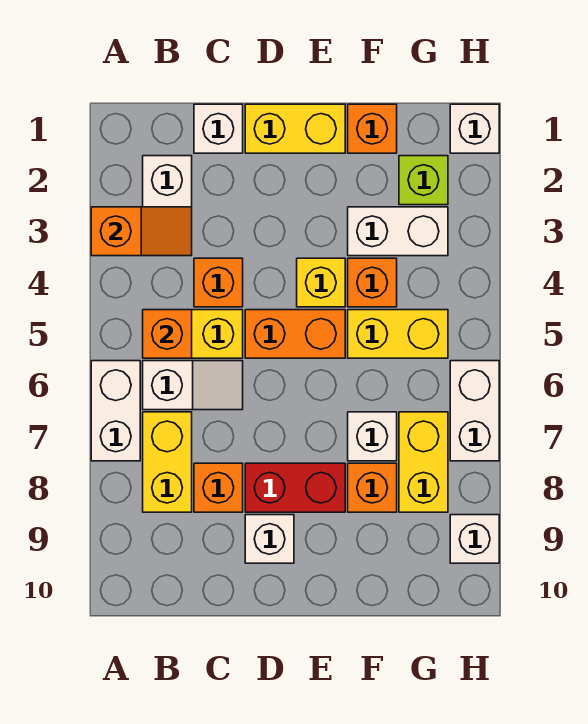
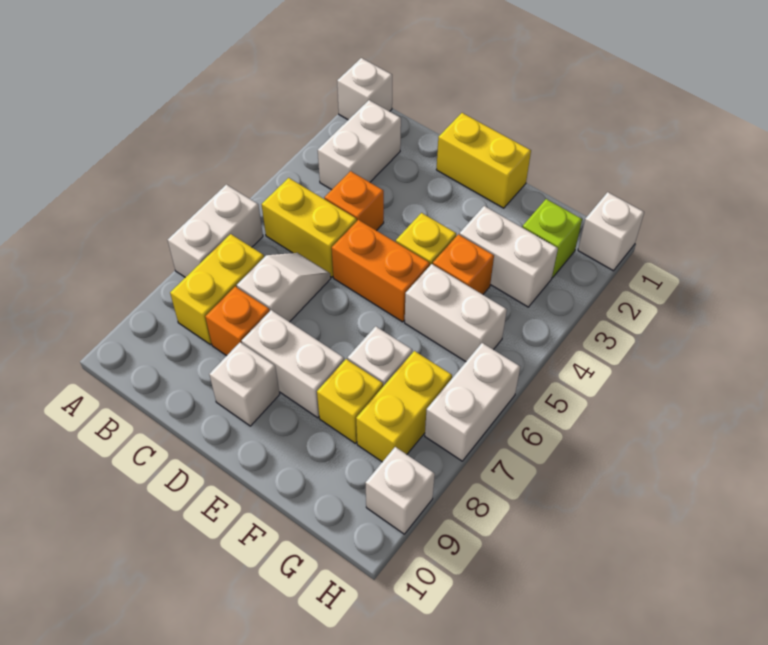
orange slope A3:B3 level 2 top A -> none
orange brick B5 level 2 -> none
white slope B6:C6 level 1 top B -> white slope C6:C7 level 1 top 7
white brick C1 level 1 -> white brick A1 level 1
red brick D8:E8 level 1 -> white brick D8:E8 level 1
orange brick F1 level 1 -> none
yellow brick F5:G5 level 1 -> white brick F5:G5 level 1
orange brick F8 level 1 -> yellow brick F8 level 1

